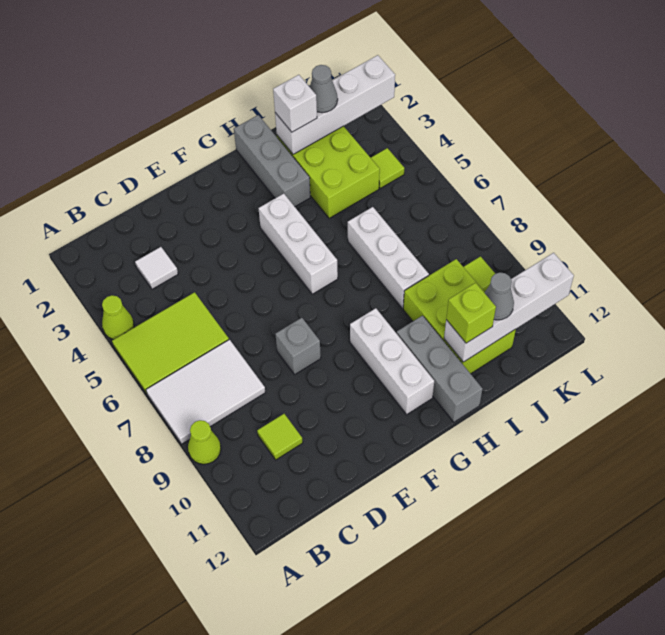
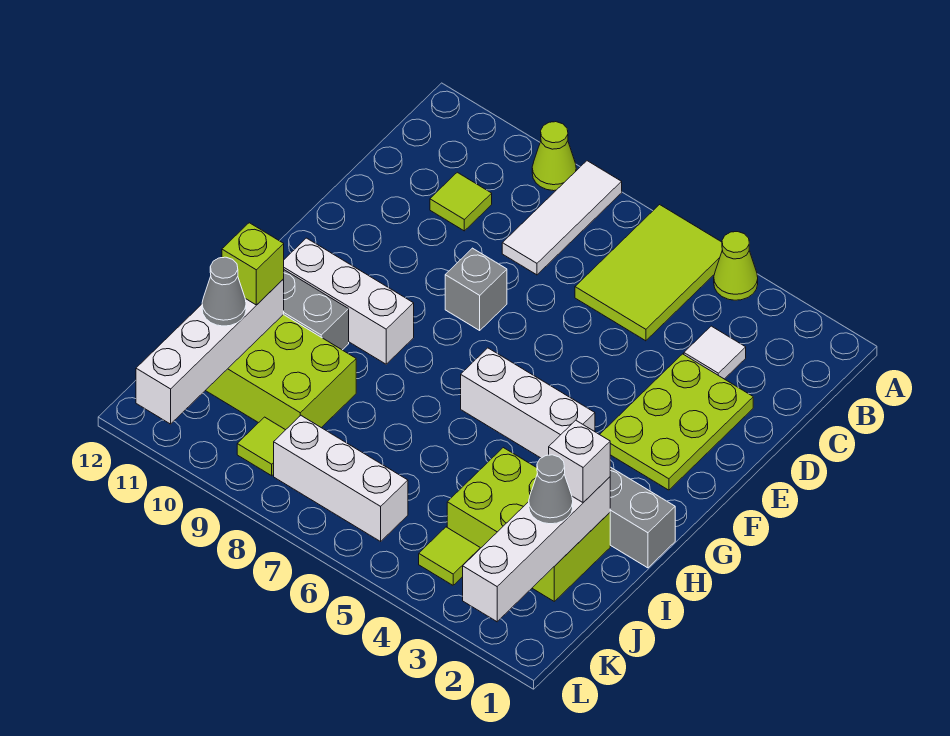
white tile A7:C8 level 1 -> white tile A8:C8 level 1
none -> lime plate D2:F3 level 1
white brick I6:I8 level 1 -> white brick K6:K8 level 1

